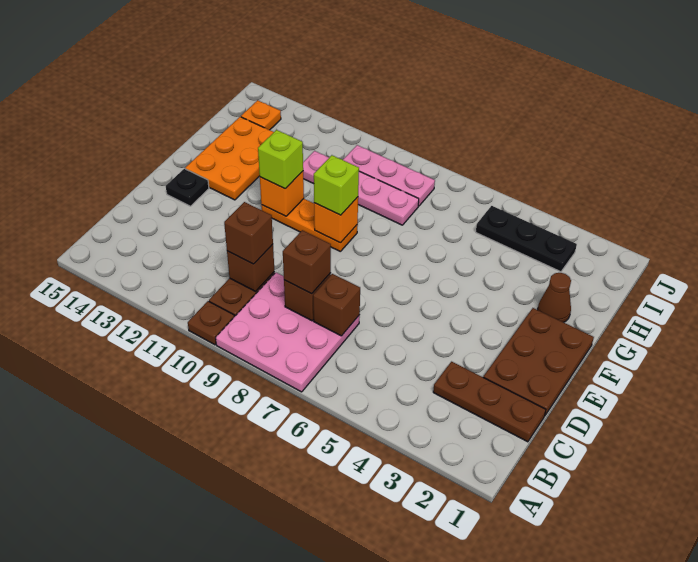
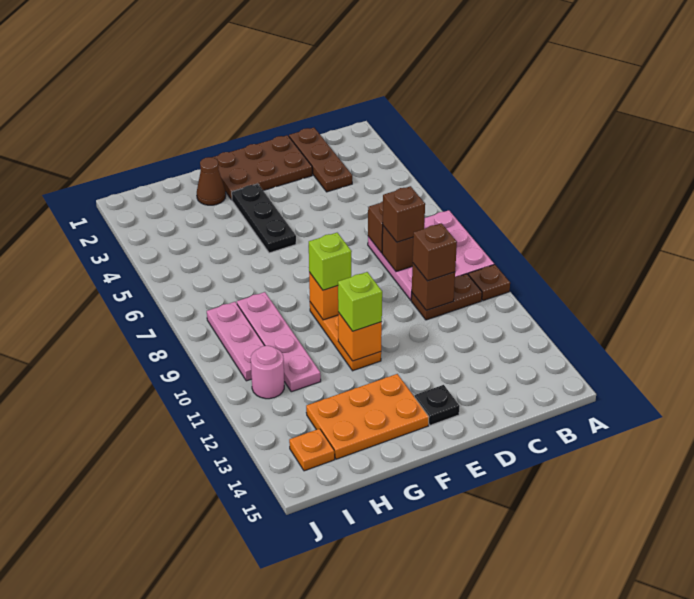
black plate I3:I5 level 1 -> black plate F3:F5 level 1
none -> pink round brick I11 level 1

